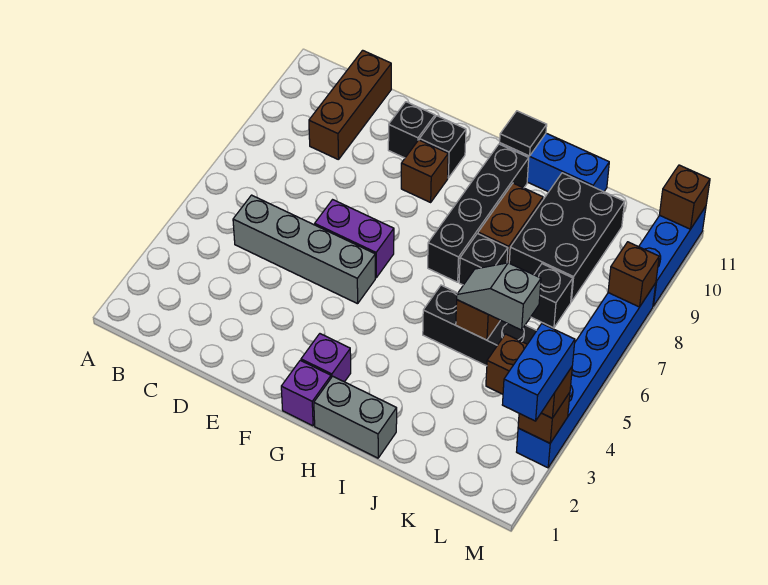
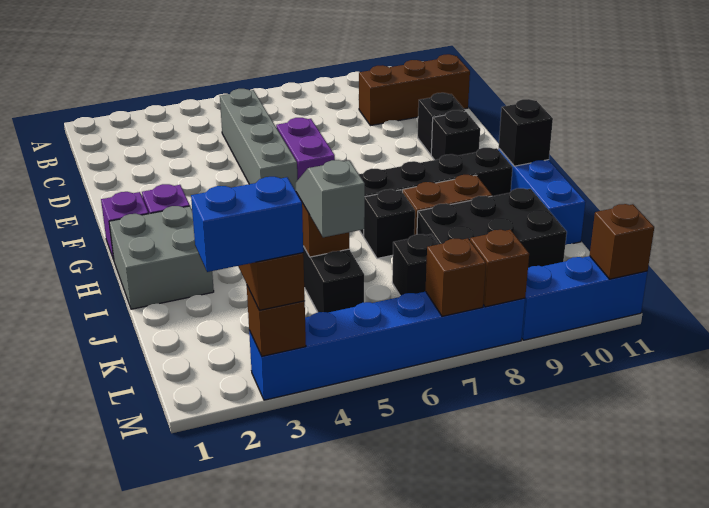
brown brick F9 level 1 -> brown brick M7 level 2
grey brick H1:I1 level 1 -> grey brick H1:I2 level 1
black tile H11 level 2 -> black brick H11 level 2

